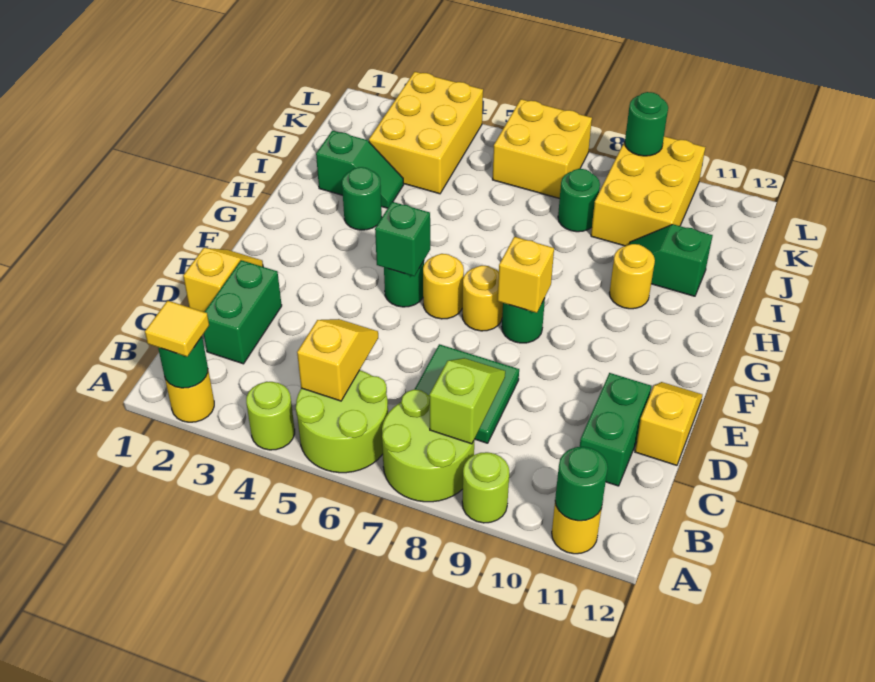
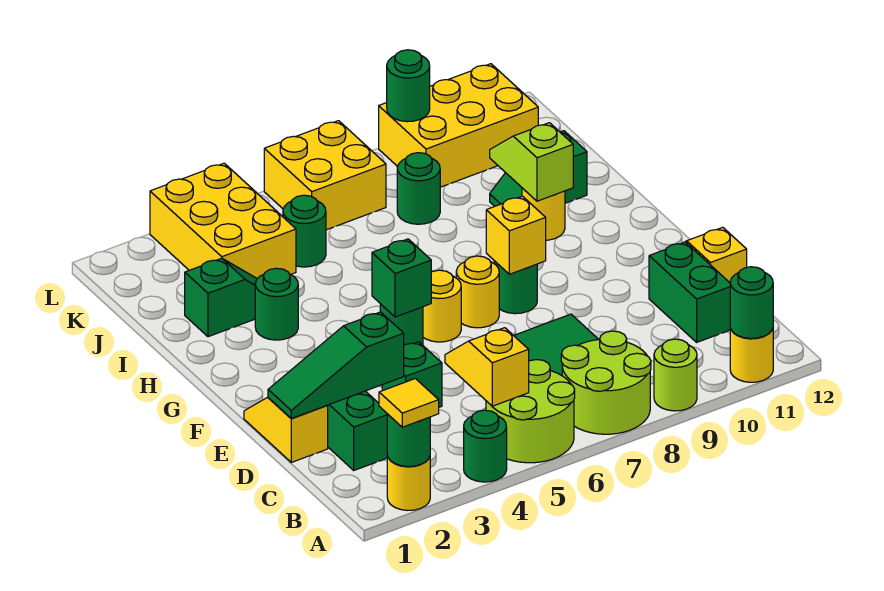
lime round brick A4 level 1 -> green round brick A4 level 1
lime slope B8:C8 level 2 top B -> lime slope H10:I10 level 2 top H
none -> green slope D1:D3 level 2 top 3
none -> green brick D4 level 1
none -> green round brick J5 level 1
yellow brick J9:L10 level 1 -> yellow brick K9:L11 level 1

